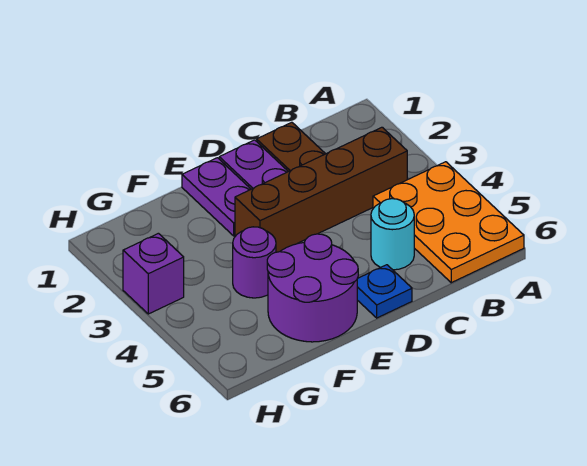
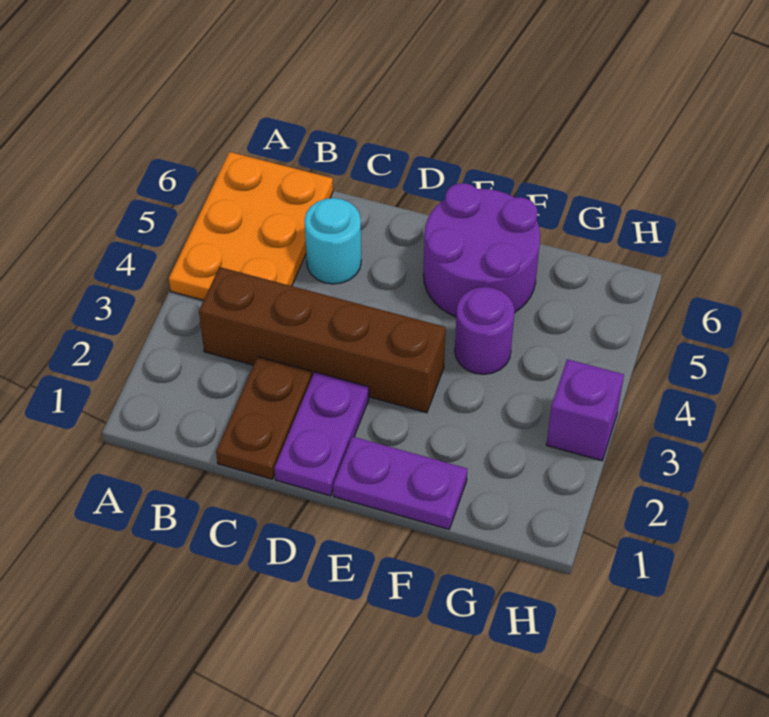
blue plate D6 level 1 -> none
purple plate E1:E2 level 1 -> purple plate E1:F1 level 1

